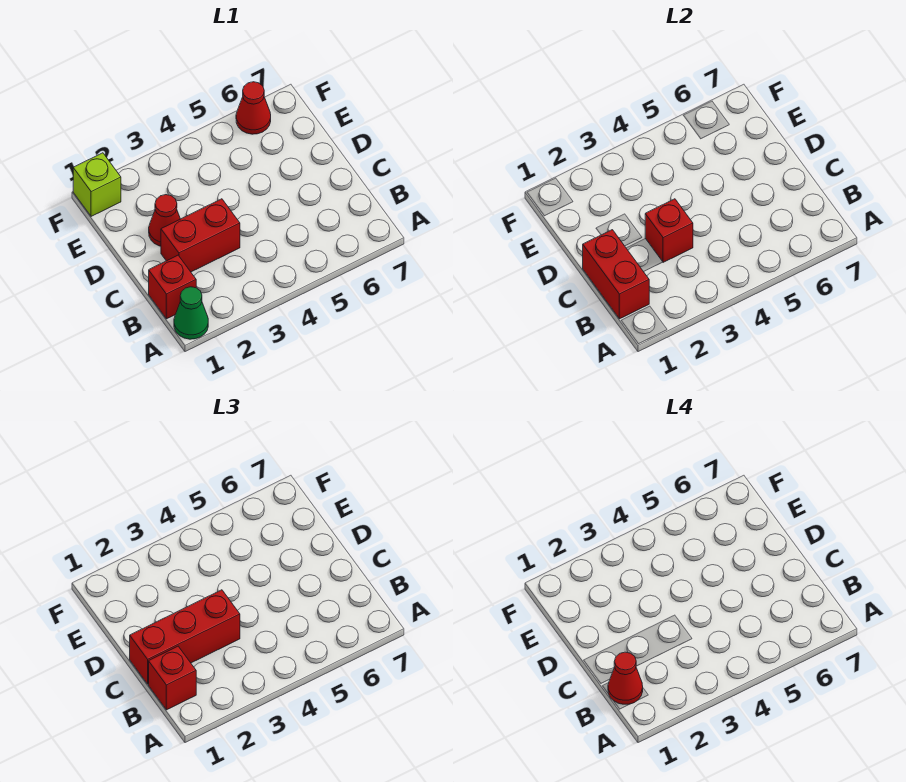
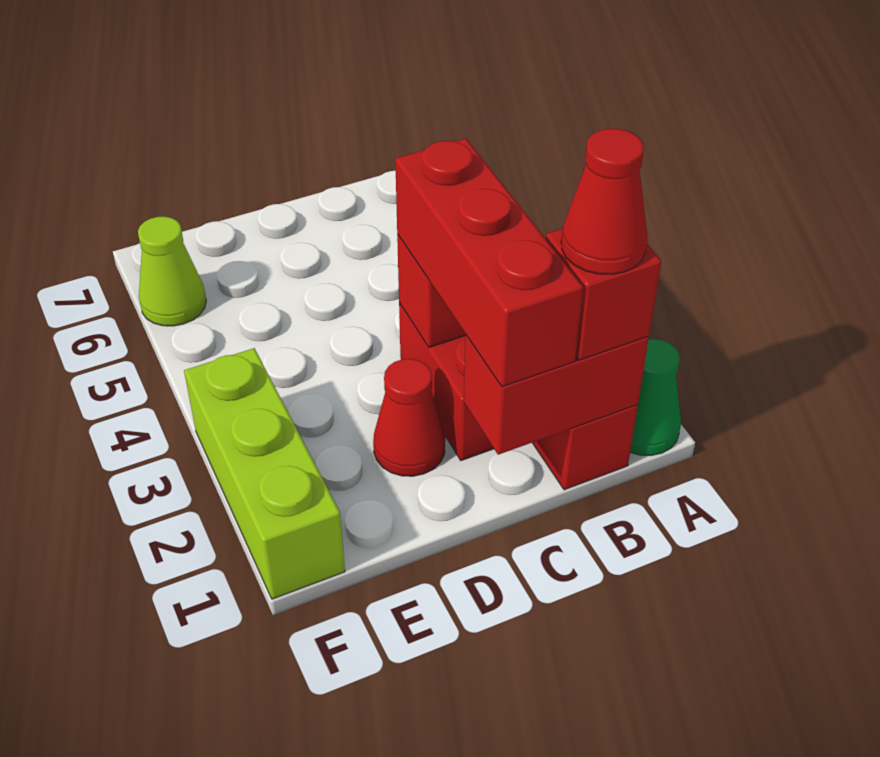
lime brick F1 level 1 -> lime brick F1:F3 level 1
red cone F6 level 1 -> lime cone F6 level 1

